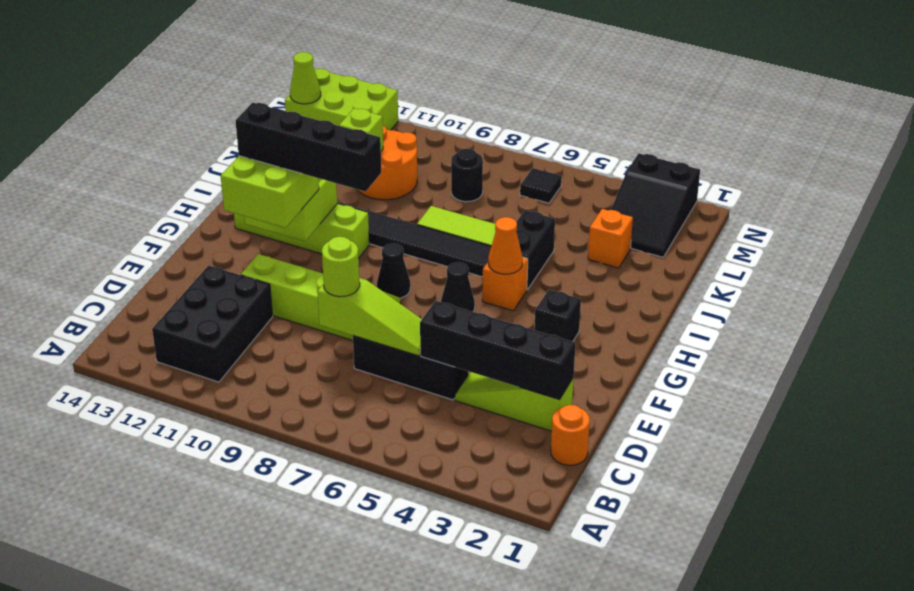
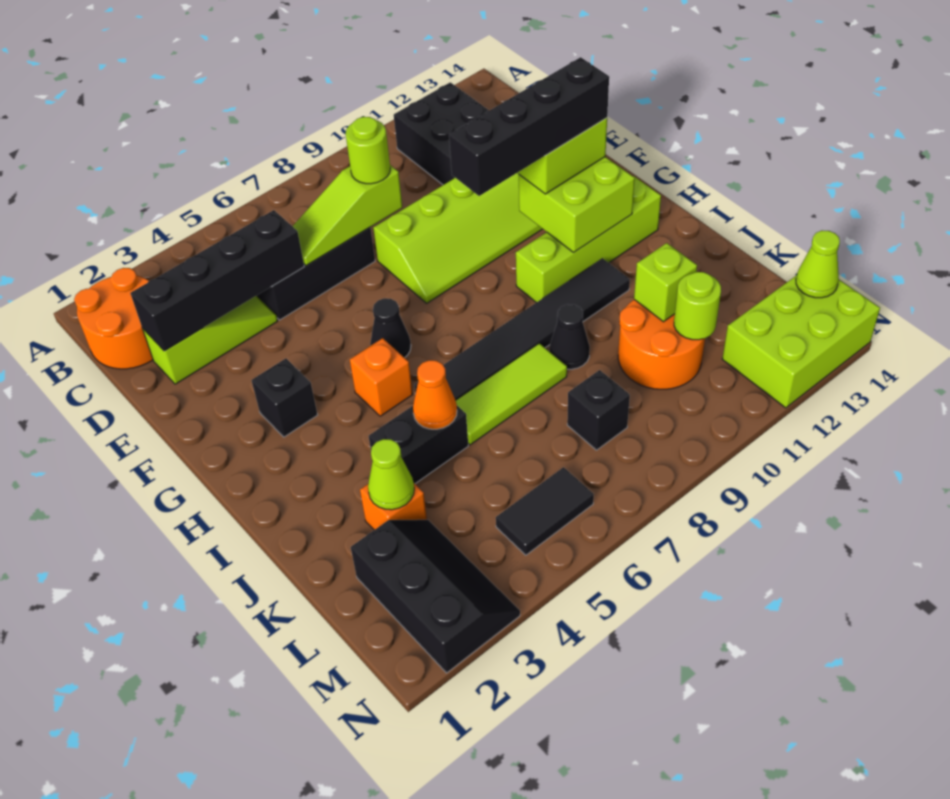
orange round brick C1 level 1 -> orange round brick B1:C2 level 1
black cone G8 level 1 -> black cone J9 level 1
orange cone H5 level 2 -> orange cone J5 level 2
black brick I5:J5 level 1 -> black brick J4:J5 level 1
none -> lime cone K3 level 2
black slope L2:N3 level 1 top N -> black slope L2:N3 level 1 top 2
black round brick L8 level 1 -> black brick L8 level 1
none -> lime round brick L11 level 2
black tile M6 level 1 -> black tile M5:M6 level 1

